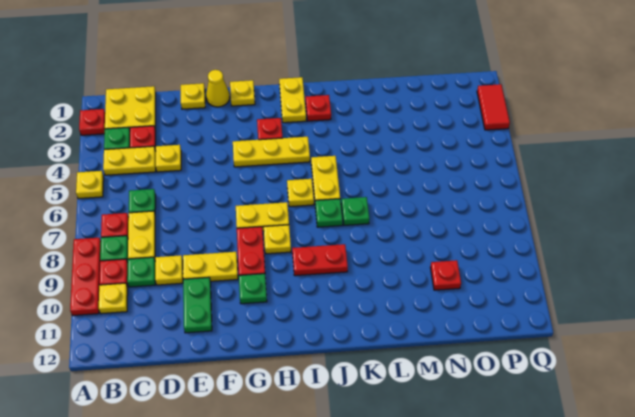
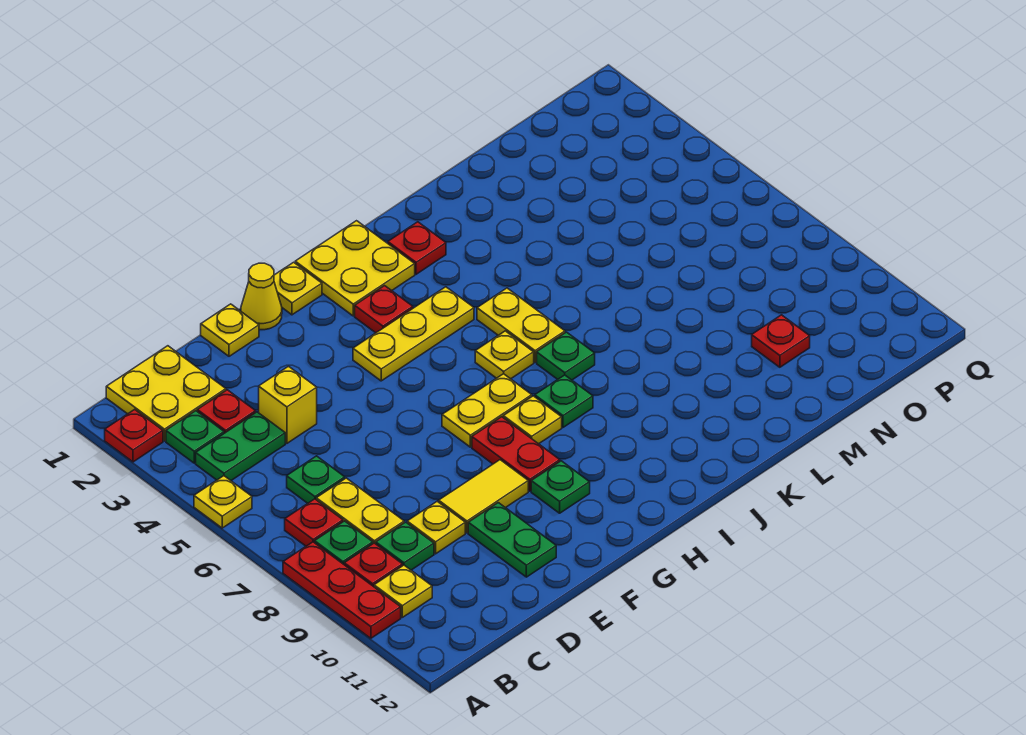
yellow plate B4:C4 level 1 -> green plate B4:C4 level 1
yellow plate D4 level 1 -> yellow brick D4 level 1
yellow plate E9:F9 level 1 -> yellow tile E9:F9 level 1
yellow plate I1:I2 level 1 -> yellow plate H1:I2 level 1
red plate I9:J9 level 1 -> none
green plate K7 level 1 -> green plate I8 level 1
red tile Q2:Q3 level 1 -> none

